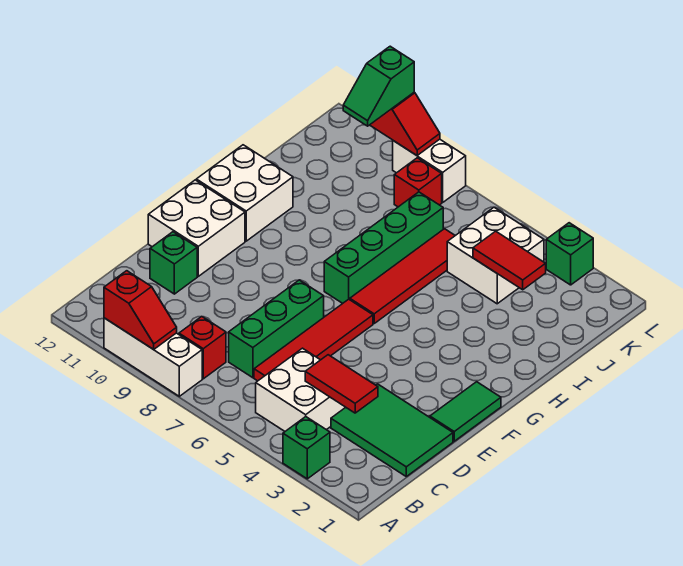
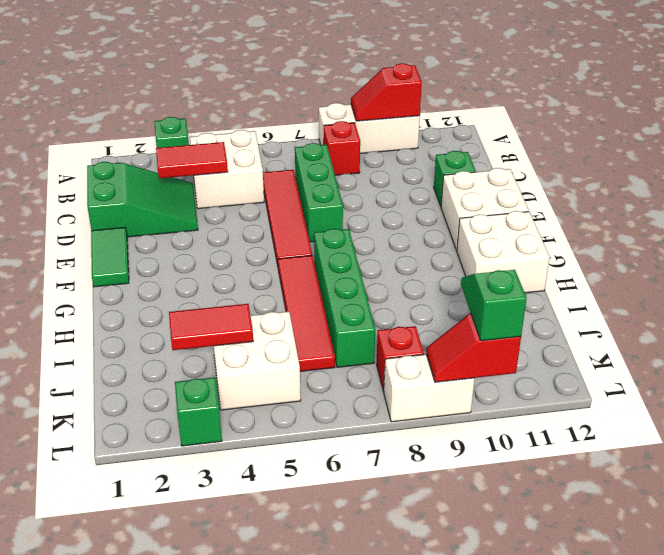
green tile C1:D3 level 1 -> green slope C1:D3 level 1 top 1

